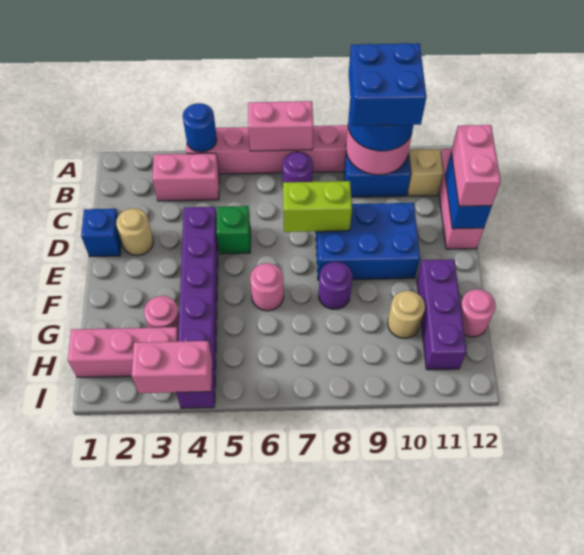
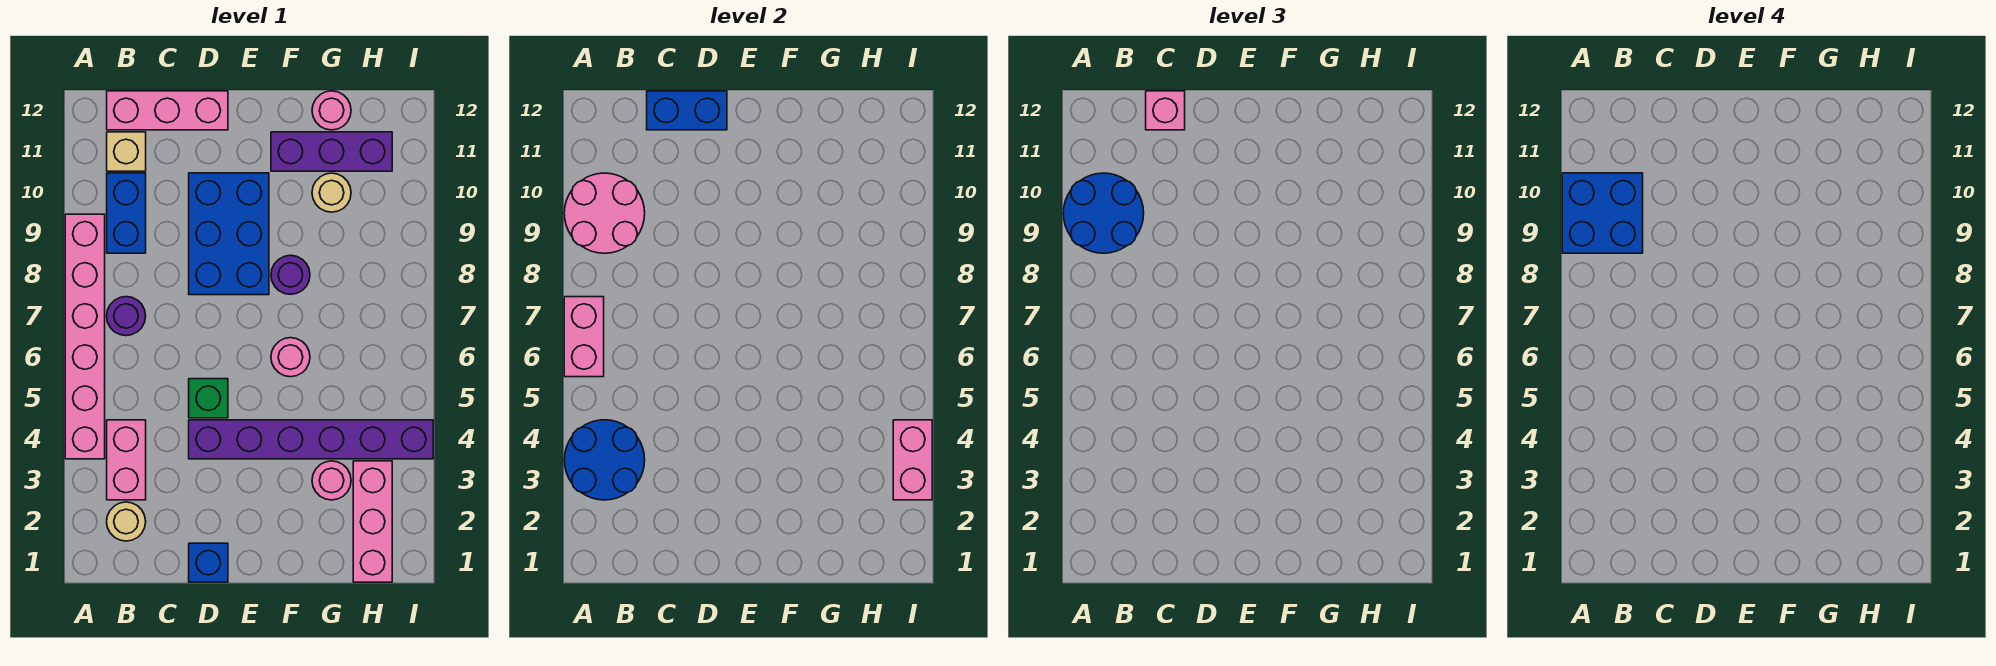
blue round brick A4 level 2 -> blue round brick A3:B4 level 2
pink brick C12:D12 level 3 -> pink brick C12 level 3
tan round brick D2 level 1 -> tan round brick B2 level 1
lime brick D7:D8 level 2 -> none

